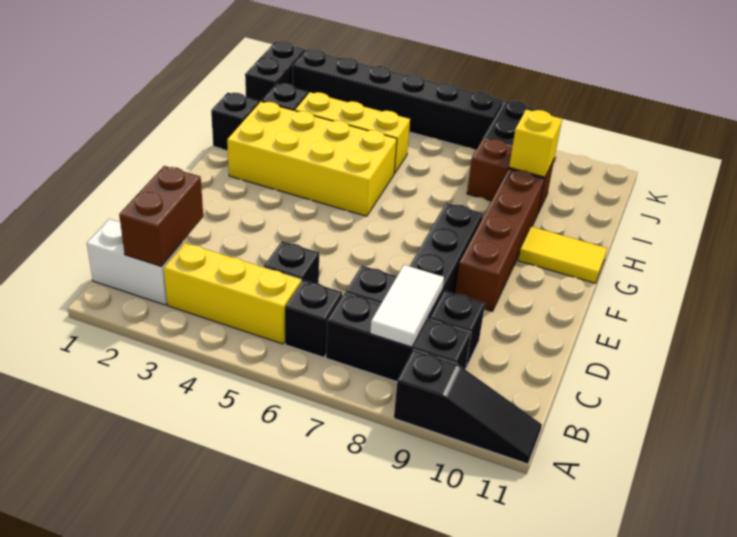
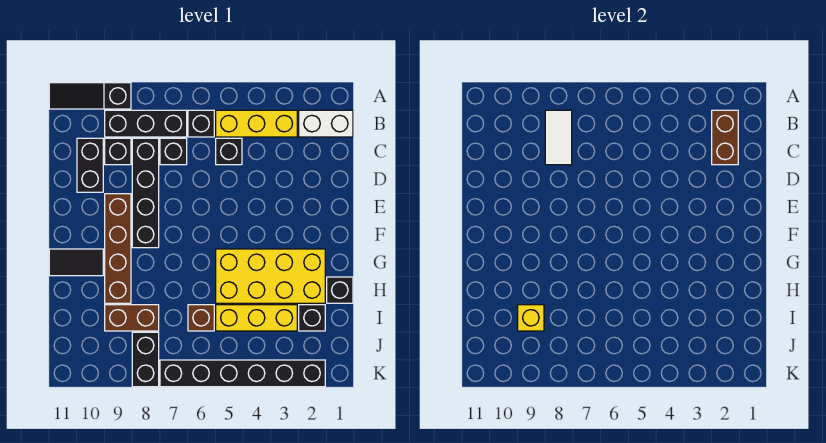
yellow tile G10:G11 level 1 -> black tile G10:G11 level 1
none -> brown brick I6 level 1
black brick J1:K1 level 1 -> black brick C10:D10 level 1

